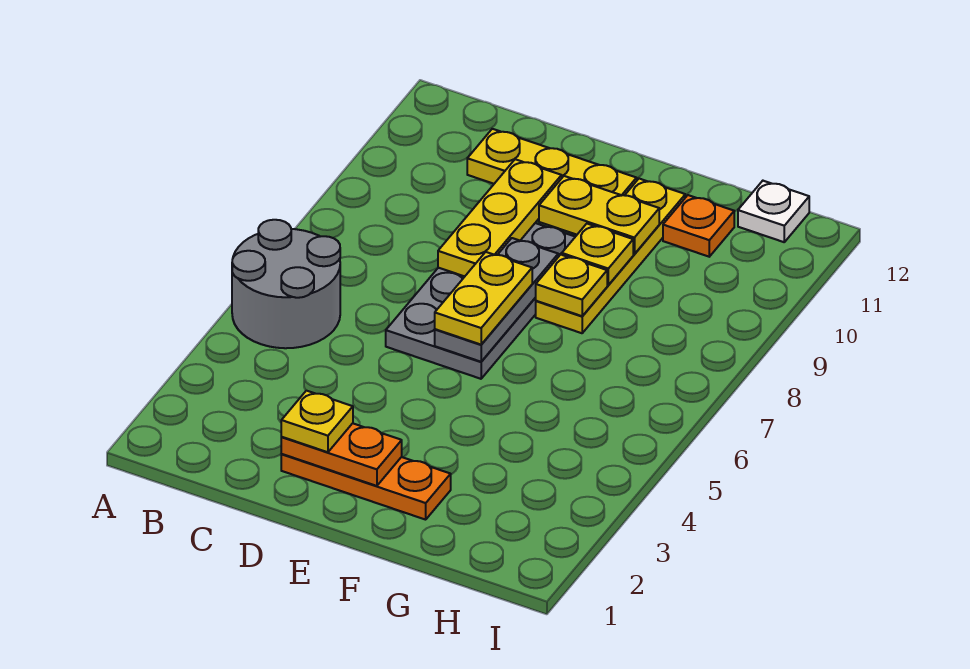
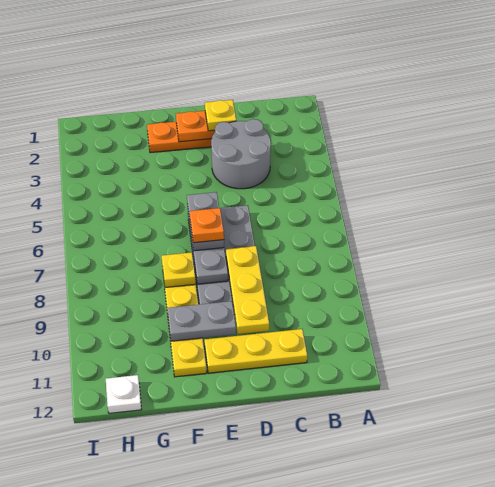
grey round brick A5:B6 level 1 -> grey round brick C3:D4 level 1
yellow plate E6:E7 level 3 -> grey plate E6:E7 level 3
yellow plate E10:F10 level 2 -> grey plate E10:F10 level 2
yellow plate F9 level 2 -> none
orange plate G11 level 1 -> orange plate E7 level 4

